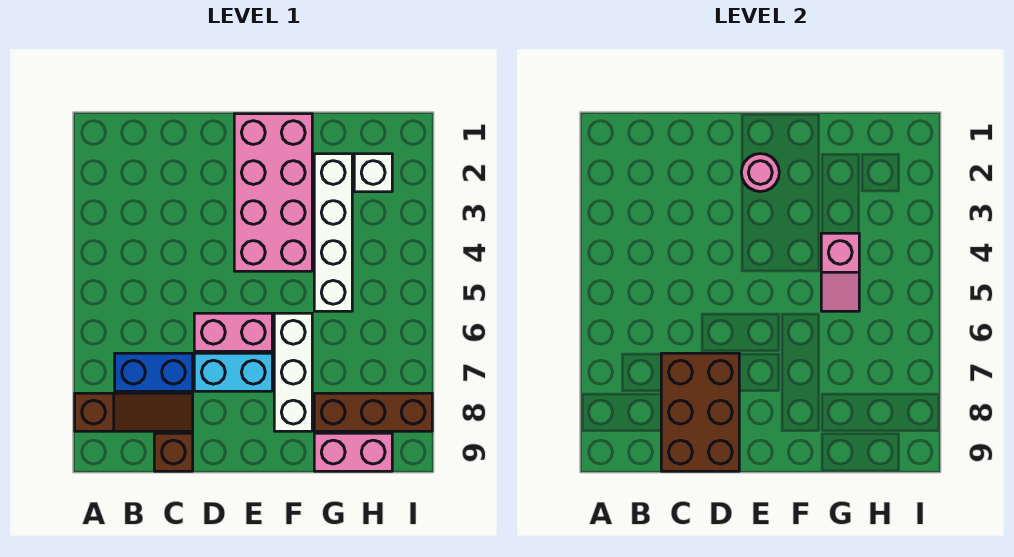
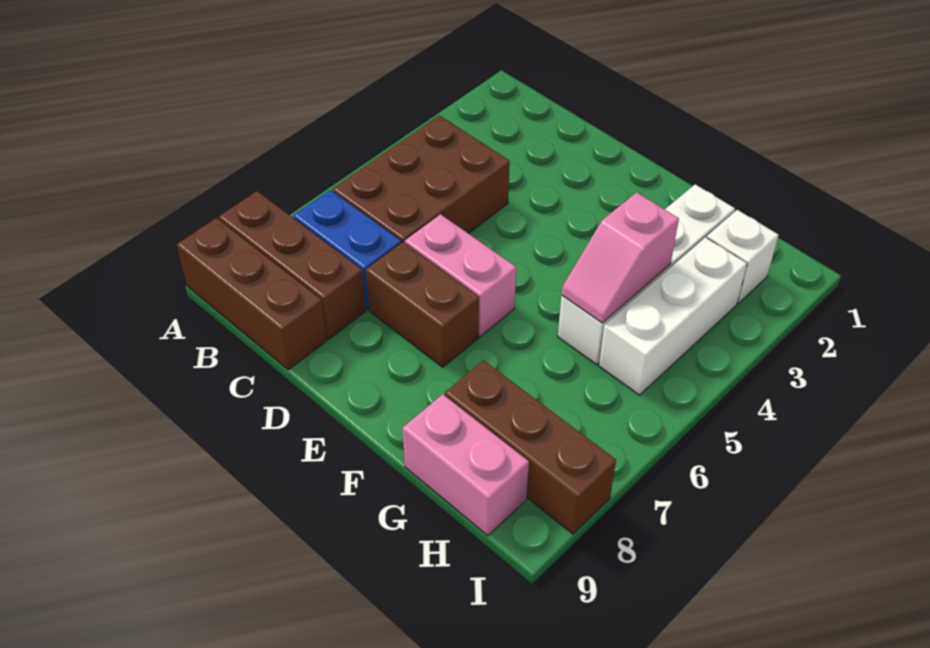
brown slope A8:C8 level 1 top A -> brown brick A8:C8 level 1
brown brick C7:D9 level 2 -> brown brick B4:C6 level 1
brown brick C9 level 1 -> brown brick A9:C9 level 1
cyan brick D7:E7 level 1 -> brown brick D7:E7 level 1
pink brick E1:F4 level 1 -> none
pink round brick E2 level 2 -> none
white brick F6:F8 level 1 -> white brick H3:H5 level 1

